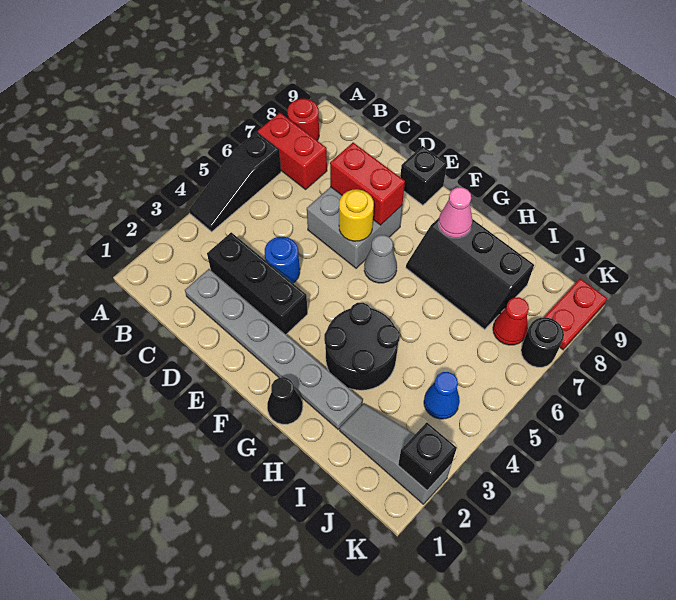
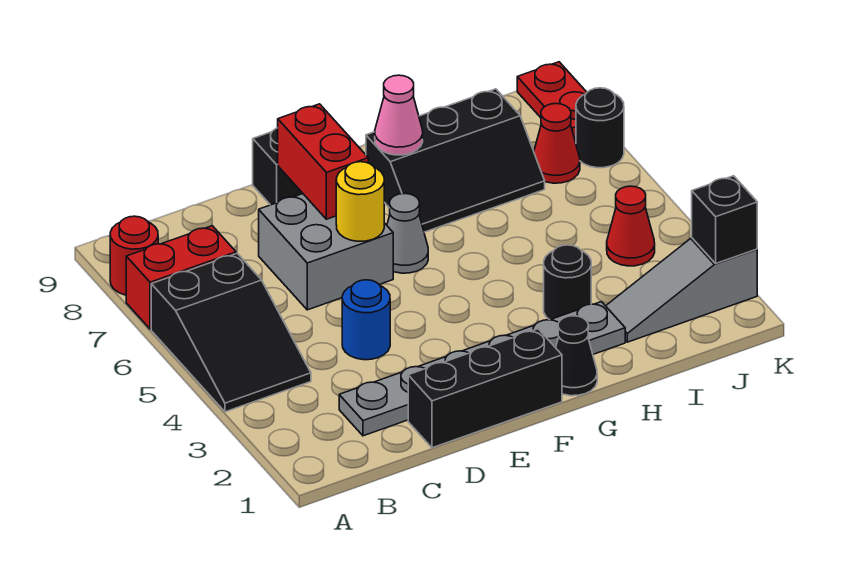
black slope A4:A6 level 1 top 6 -> black slope A4:B6 level 1 top 6
black brick C3:E3 level 1 -> black brick D1:F1 level 1
red brick D7:E7 level 2 -> red brick E7:E8 level 2
black round brick G3:H4 level 1 -> black round brick H3 level 1
blue cone J4 level 1 -> red cone J4 level 1

